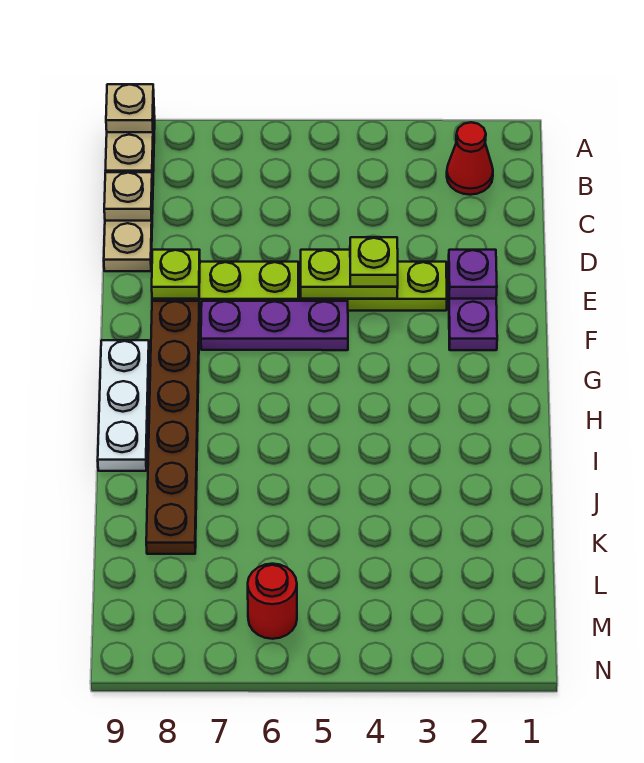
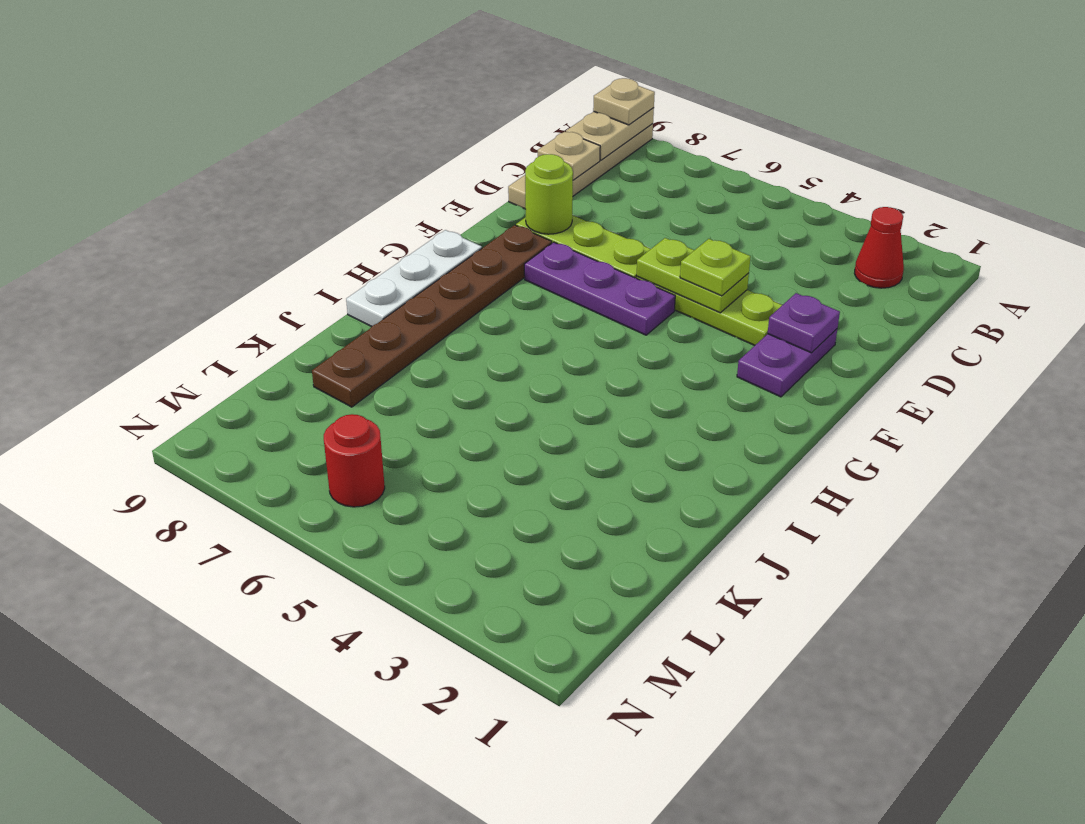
lime plate E8 level 2 -> lime round brick E8 level 2

